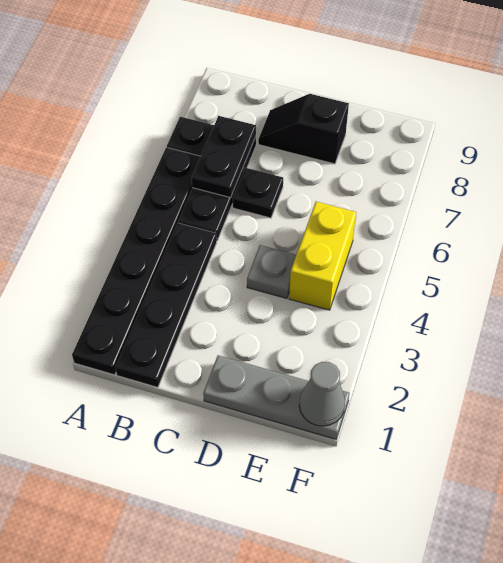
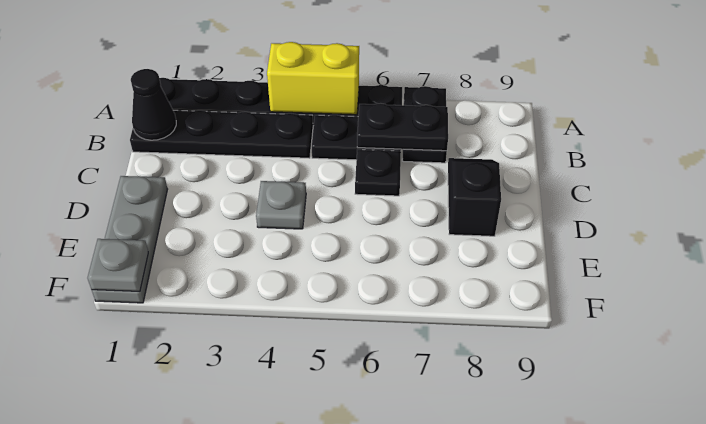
none -> black cone B1 level 2
yellow brick E4:E5 level 1 -> yellow brick A4:A5 level 2
grey cone F1 level 2 -> grey plate F1 level 2

